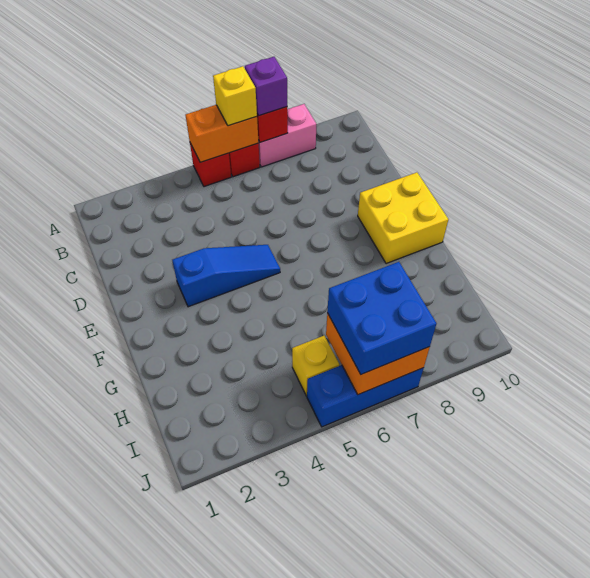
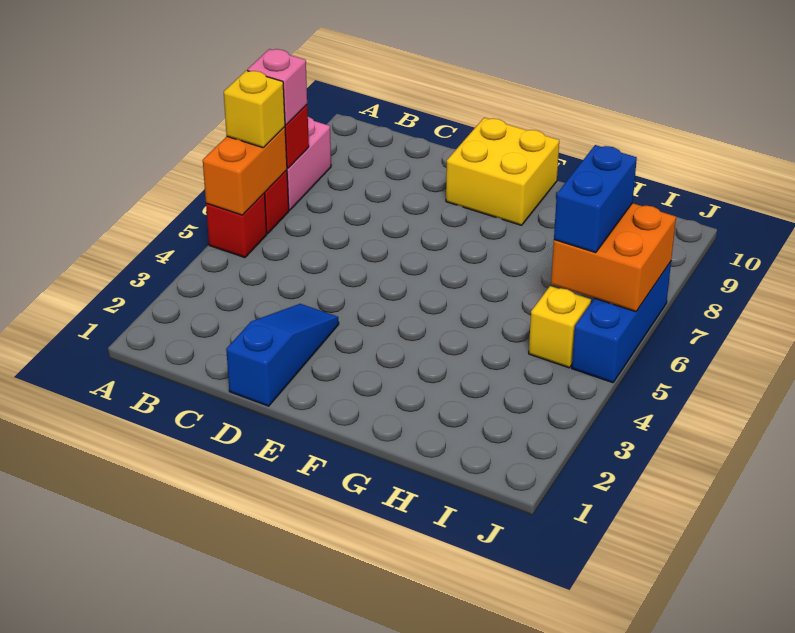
purple brick A7 level 3 -> pink brick A7 level 3
blue slope E3:E5 level 1 top 3 -> blue slope D1:D3 level 1 top 1
blue brick I6:J7 level 3 -> blue brick I6:I7 level 3

